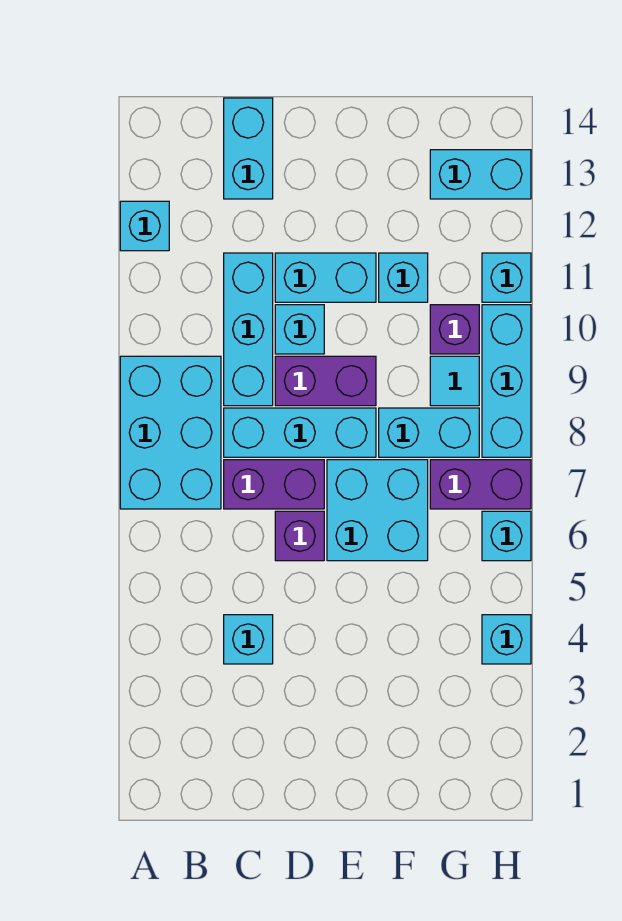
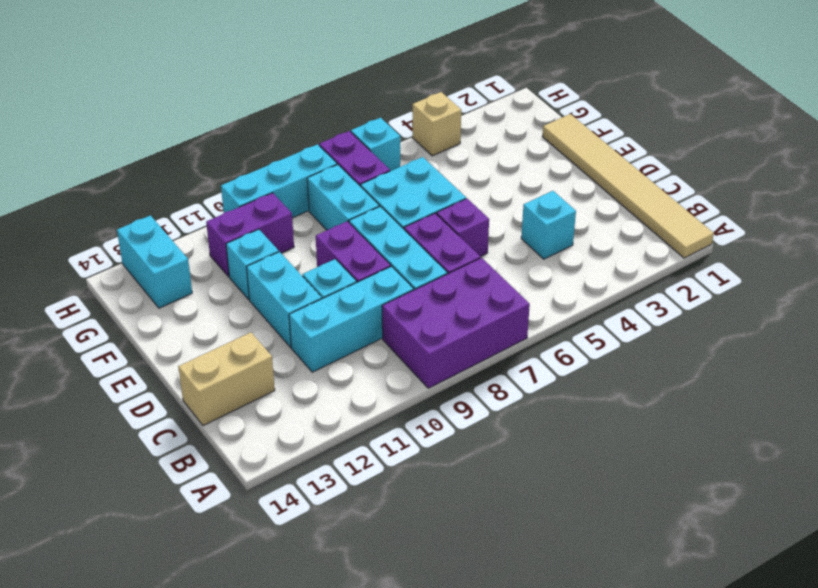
none -> tan tile A1:F1 level 1
cyan brick A7:B9 level 1 -> purple brick A7:B9 level 1
cyan brick A12 level 1 -> none
cyan brick C13:C14 level 1 -> tan brick C13:C14 level 1
cyan tile G9 level 1 -> none
purple brick G10 level 1 -> purple brick G10:G11 level 1
cyan brick H4 level 1 -> tan brick H4 level 1
cyan brick H11 level 1 -> none

